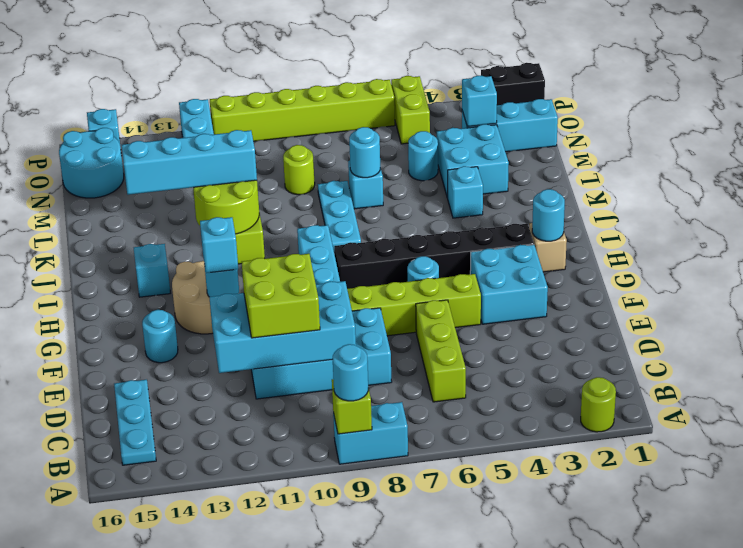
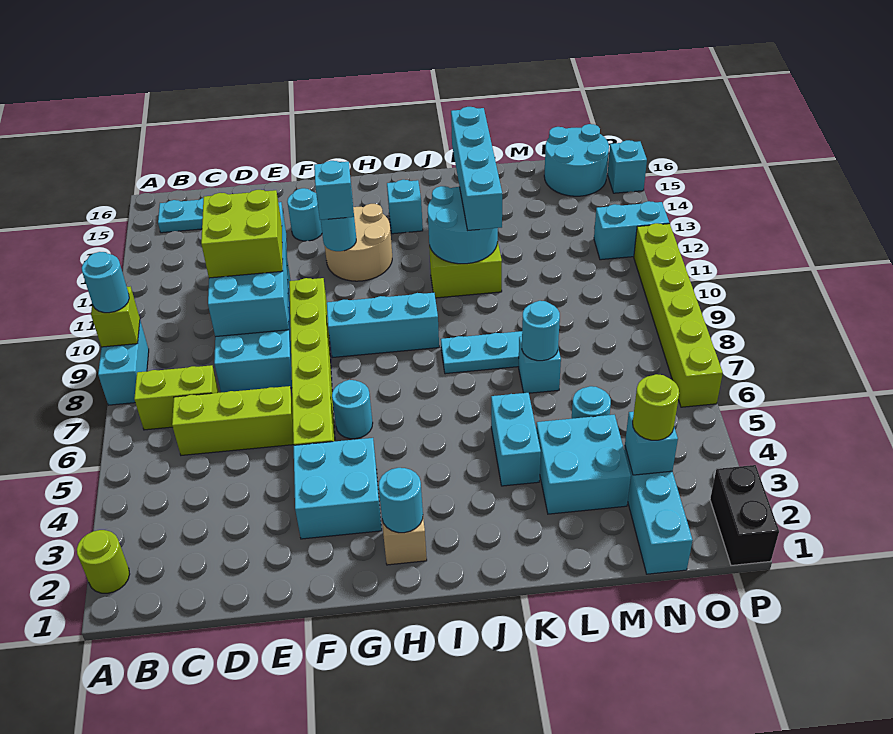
black brick H3:H8 level 1 -> none
lime round brick J11:K12 level 2 -> cyan round brick J11:K12 level 2
cyan brick K4 level 1 -> cyan brick K4:K5 level 1
lime round brick M9 level 1 -> lime round brick N3 level 3
lime brick O5:P5 level 1 -> lime brick B7:C7 level 1

